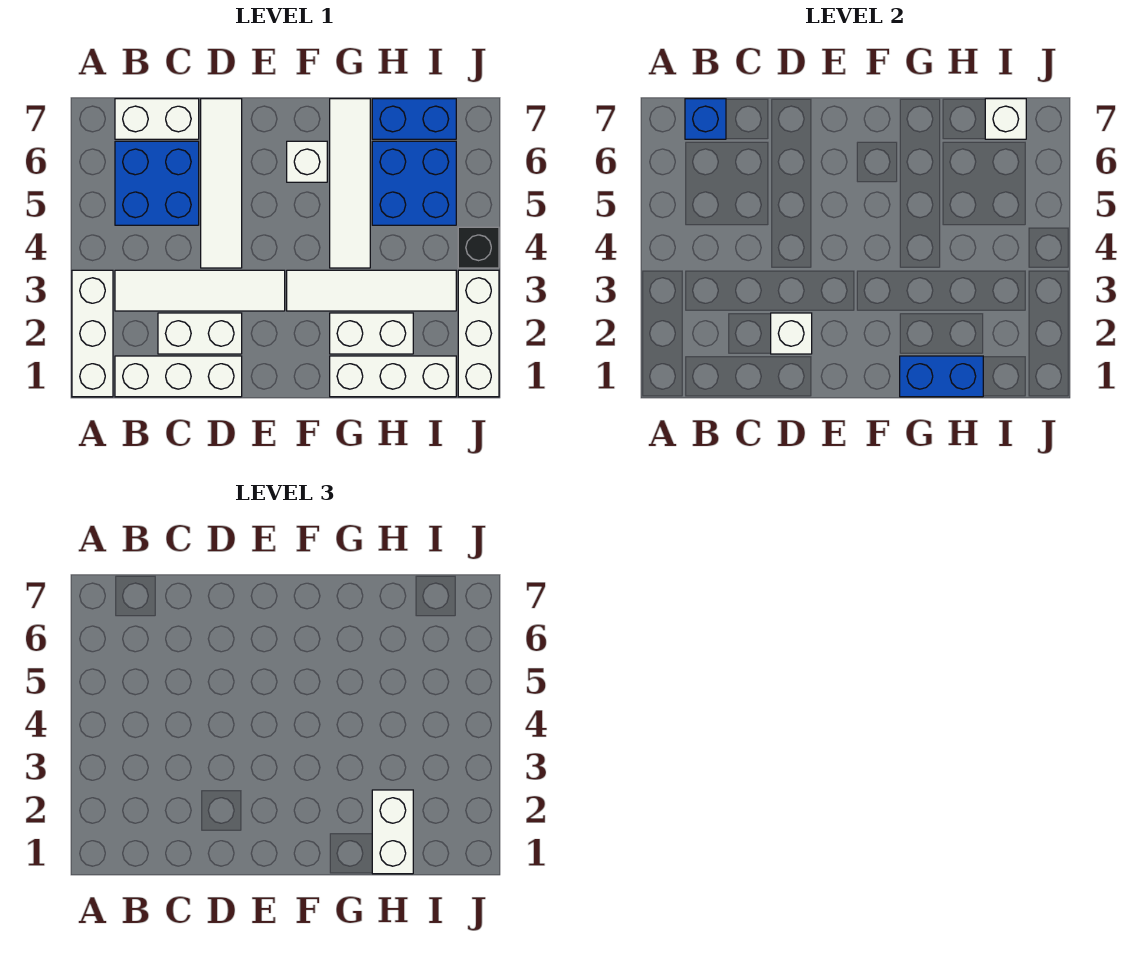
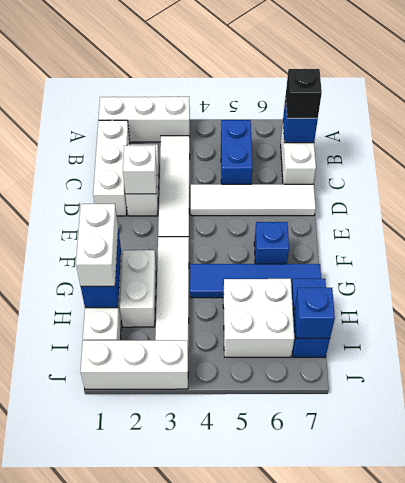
blue brick B5:C6 level 1 -> blue brick B5:C5 level 1
white brick F6 level 1 -> blue brick F6 level 1
white tile G4:G7 level 1 -> blue tile G4:G7 level 1
white brick H1:H2 level 3 -> white brick G1:H1 level 3
blue brick H5:I6 level 1 -> white brick H5:I6 level 1
white brick I7 level 2 -> blue brick I7 level 2
black brick J4 level 1 -> black brick B7 level 3

